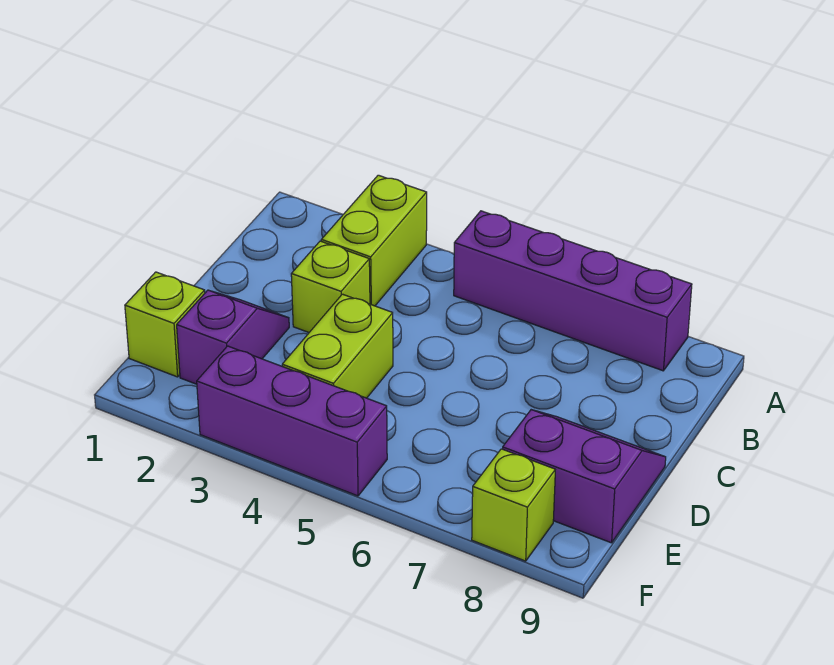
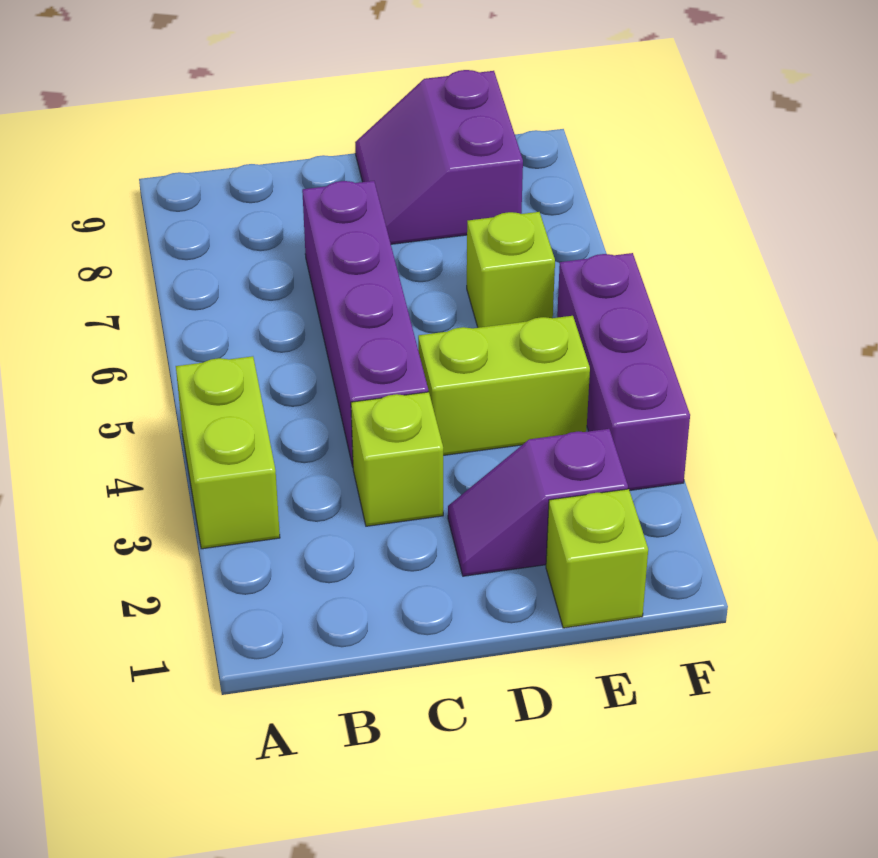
lime brick A3:B3 level 1 -> lime brick A3:A4 level 1
purple brick A5:A8 level 1 -> purple brick C4:C7 level 1
lime brick F8 level 1 -> lime brick E6 level 1

